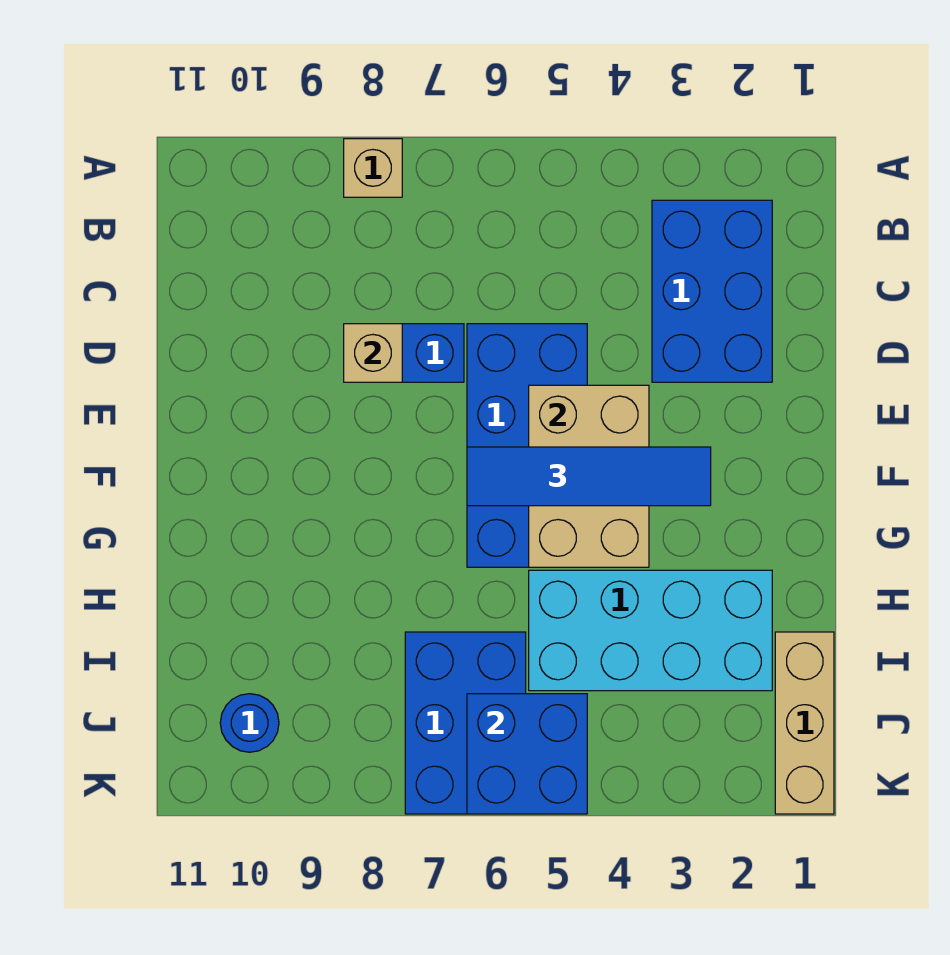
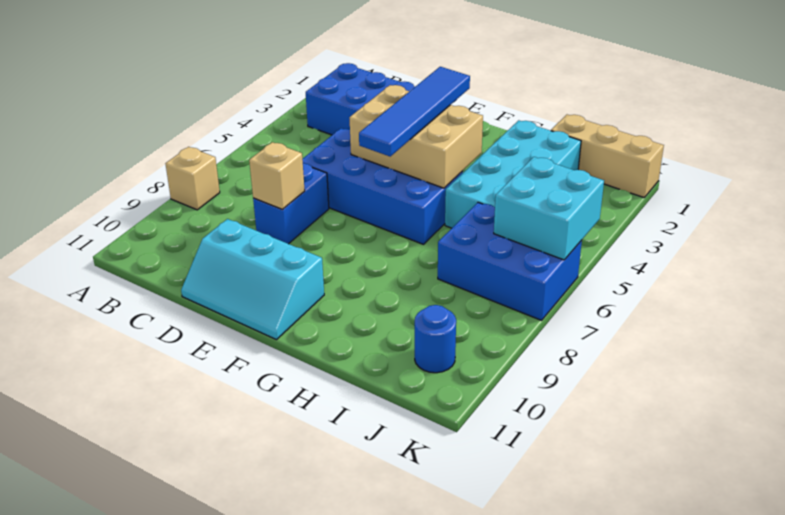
none -> cyan slope D10:F11 level 1 top 10
blue brick J5:K6 level 2 -> cyan brick J5:K6 level 2

